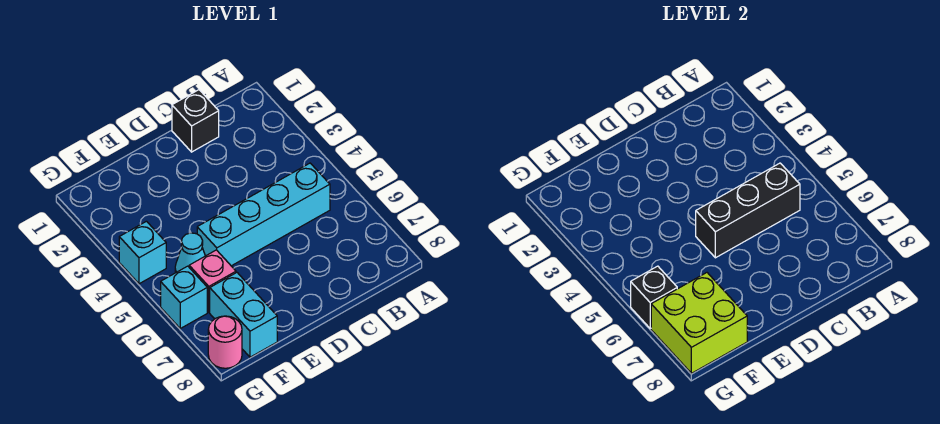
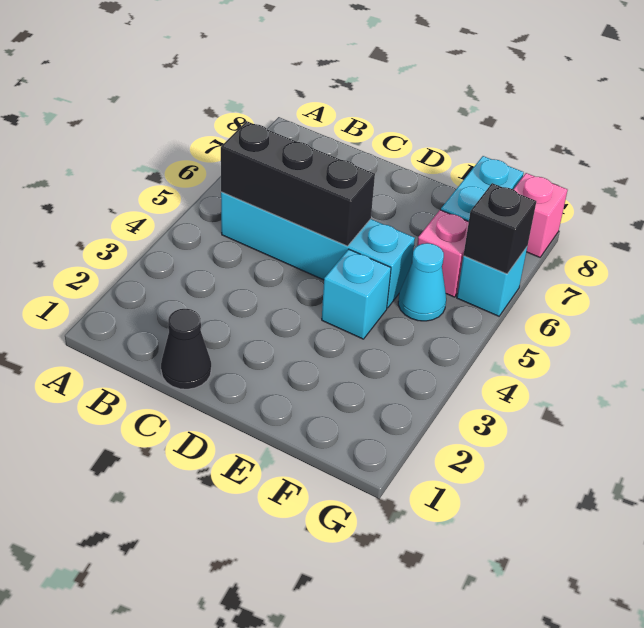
black brick C1 level 1 -> black cone C1 level 1
lime brick F7:G8 level 2 -> none
cyan brick G4 level 1 -> cyan brick E4 level 1
pink round brick G8 level 1 -> pink brick G8 level 1

